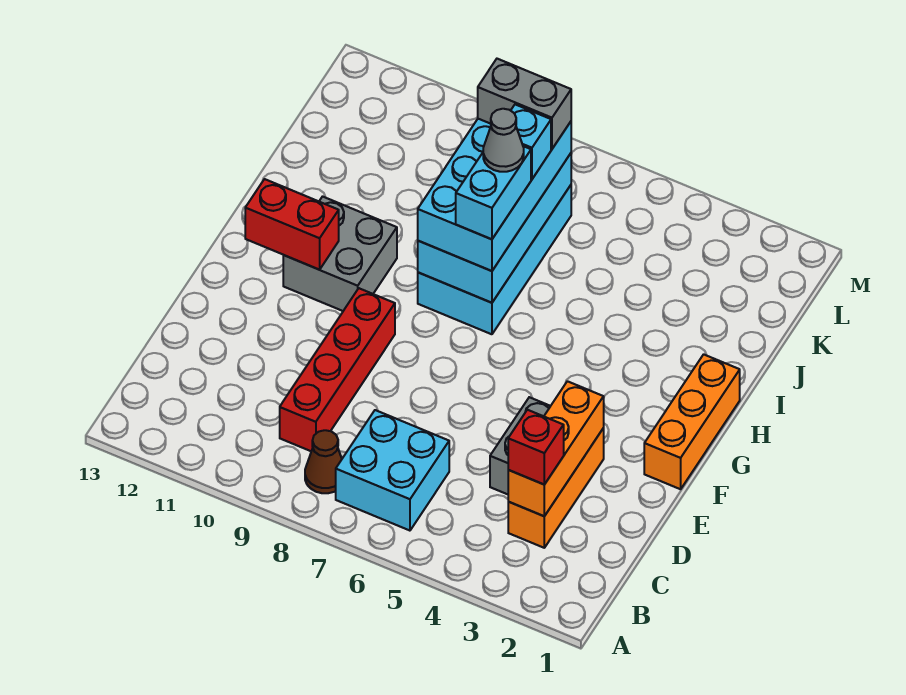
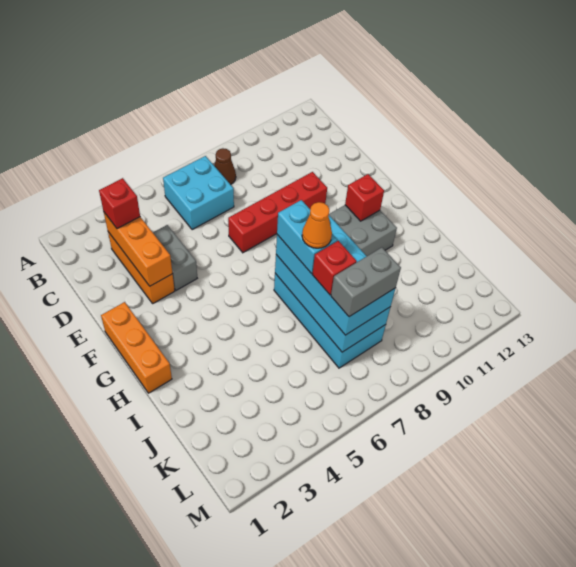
red brick C9:F9 level 1 -> red brick E7:E10 level 1
red brick G11:G12 level 2 -> red brick G11 level 2
grey cone I7 level 5 -> orange cone I7 level 5
cyan brick J7 level 4 -> red brick J7 level 4

